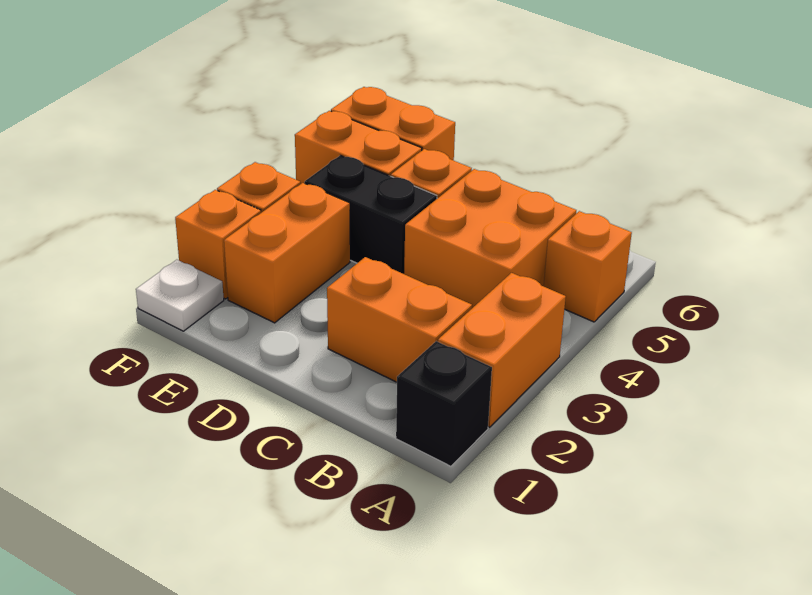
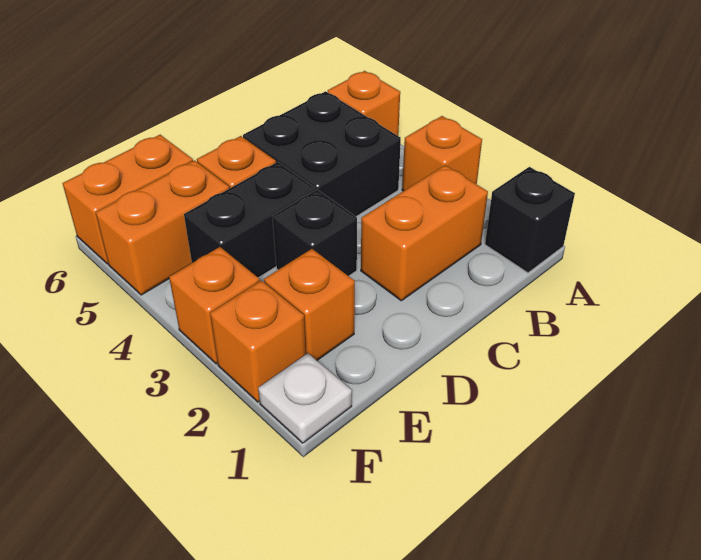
orange brick A2:A3 level 1 -> orange brick A3 level 1
orange brick B4:C5 level 1 -> black brick B4:C5 level 1
none -> black brick D3 level 1
orange brick E2:E3 level 1 -> orange brick E2 level 1

